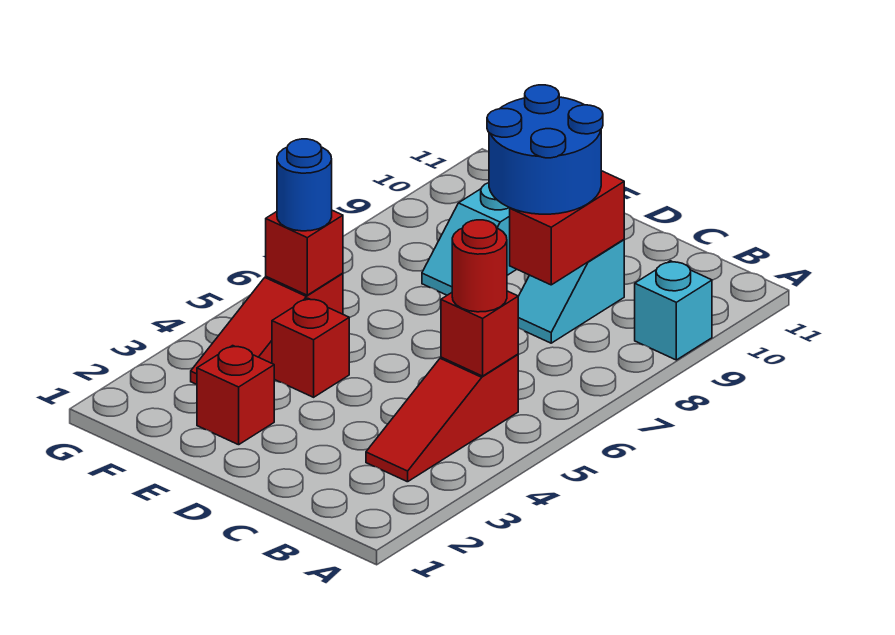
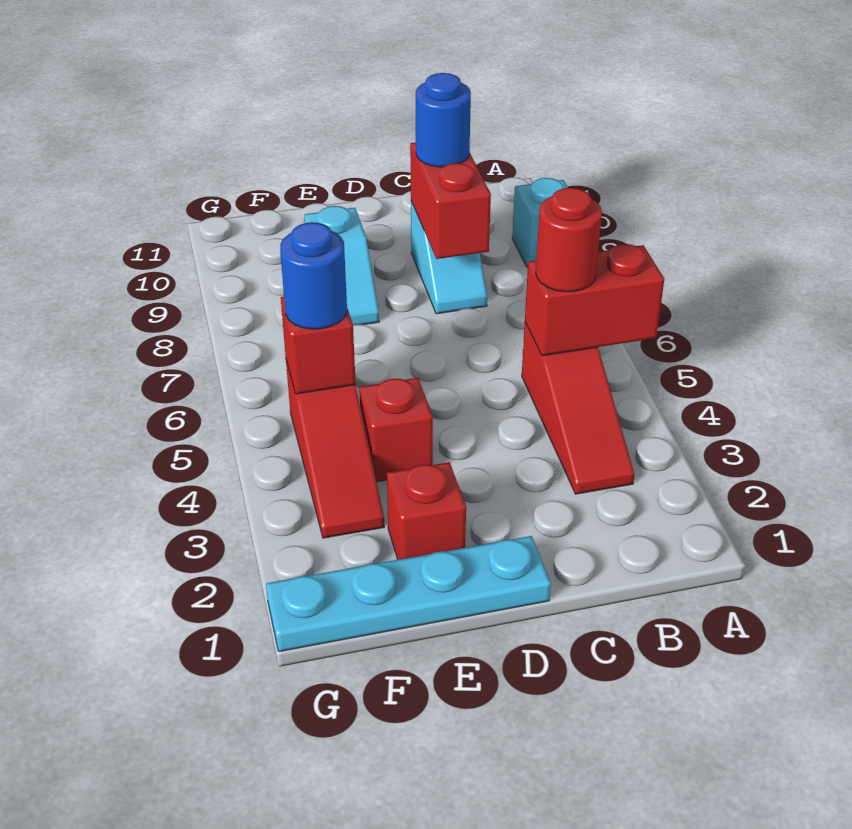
red brick B5 level 2 -> red brick A5:B5 level 2
blue round brick C8:D9 level 3 -> blue round brick C9 level 3
none -> cyan plate D1:G1 level 1

